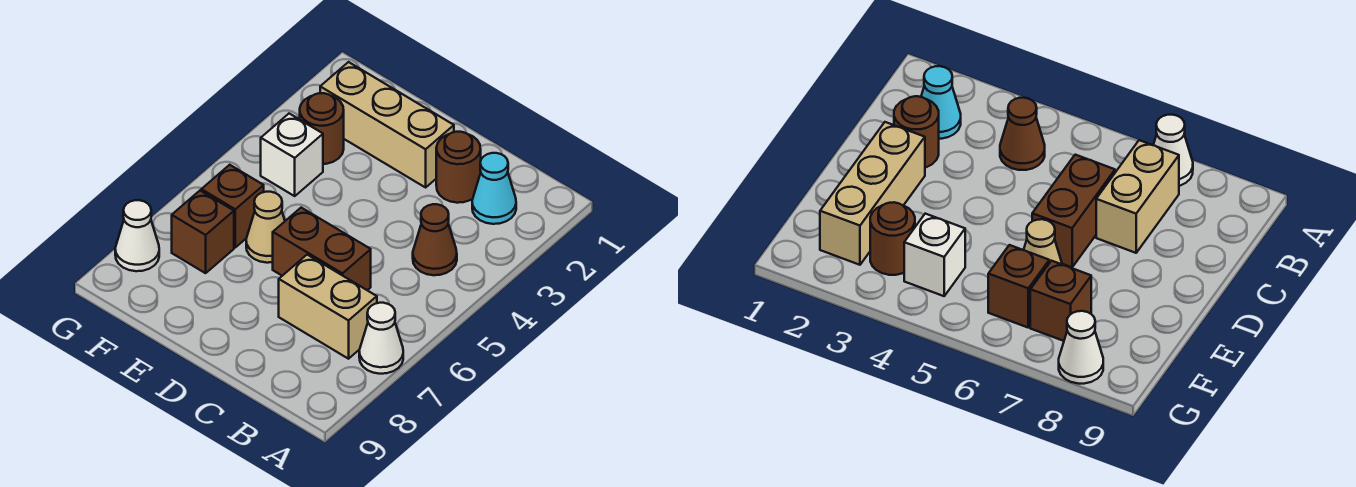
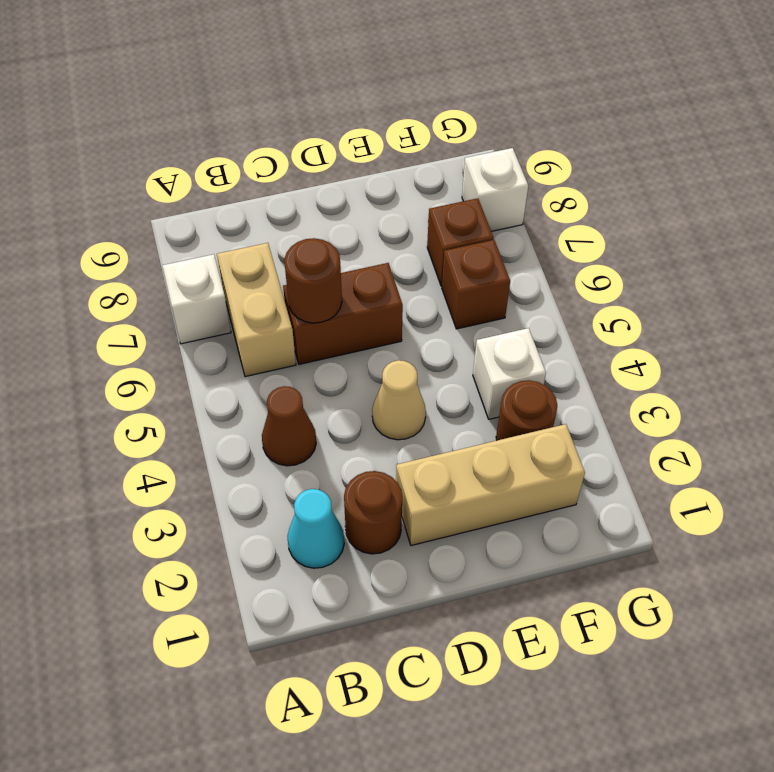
white cone A7 level 1 -> white brick A7 level 1
tan brick B7:C7 level 1 -> tan brick B6:B7 level 1
none -> brown round brick C6 level 2
tan cone E6 level 1 -> tan cone D4 level 1
white cone G8 level 1 -> white brick G8 level 1

